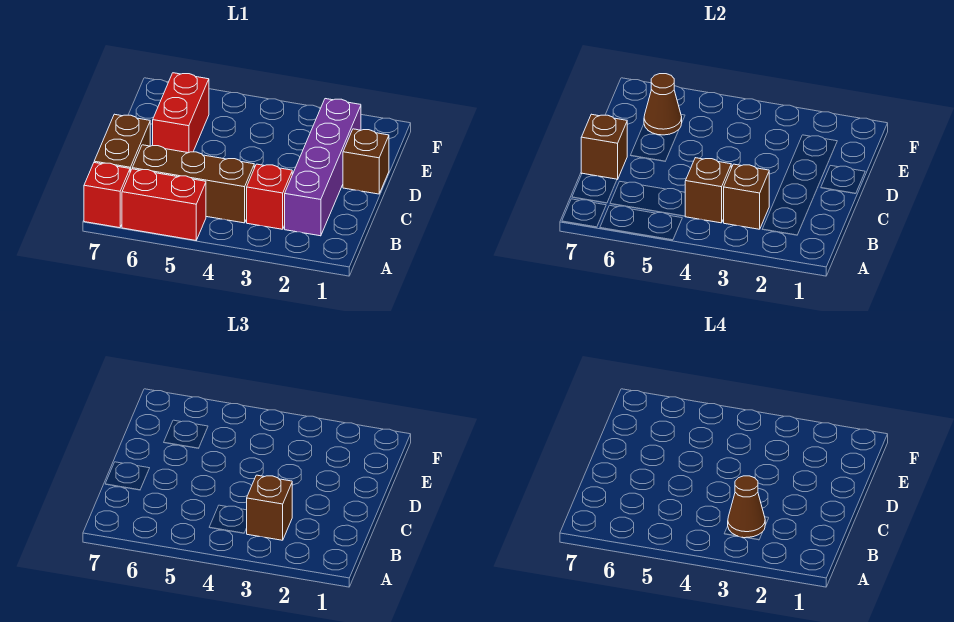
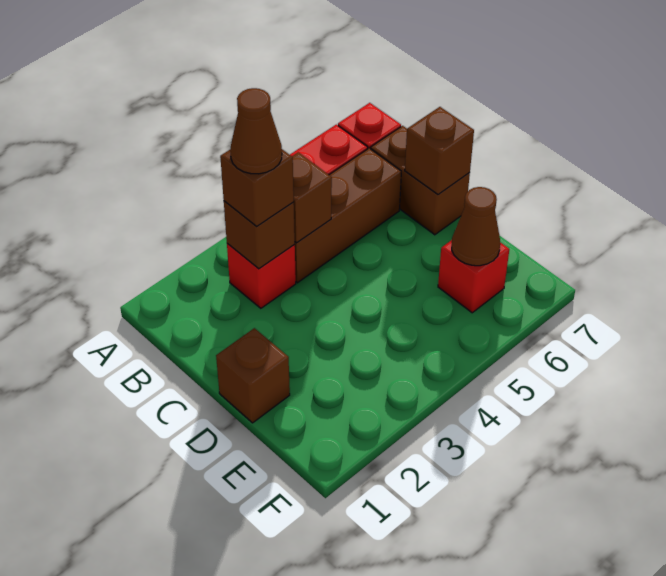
purple brick B2:E2 level 1 -> none
red brick D6:E6 level 1 -> red brick E6 level 1

